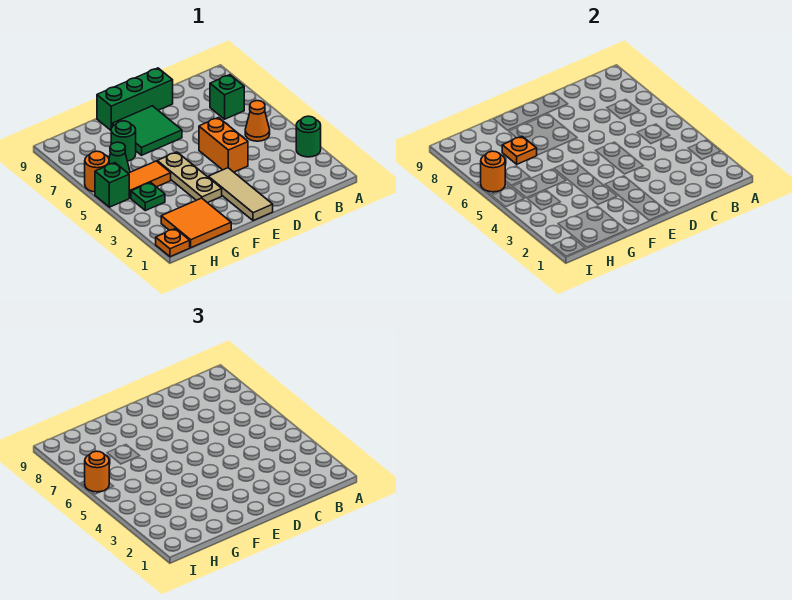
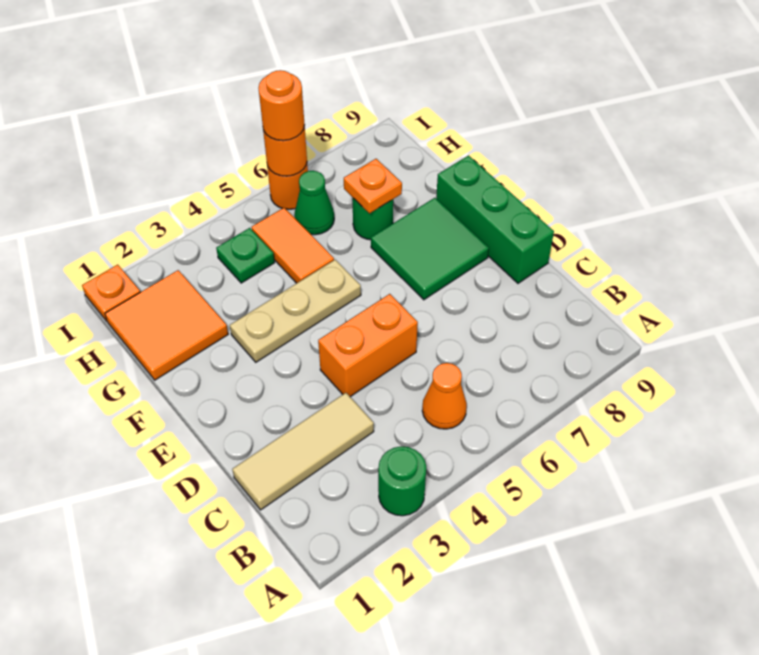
green brick B7 level 1 -> none
tan tile E1:E3 level 1 -> tan tile C1:C3 level 1
green brick I5 level 1 -> none

